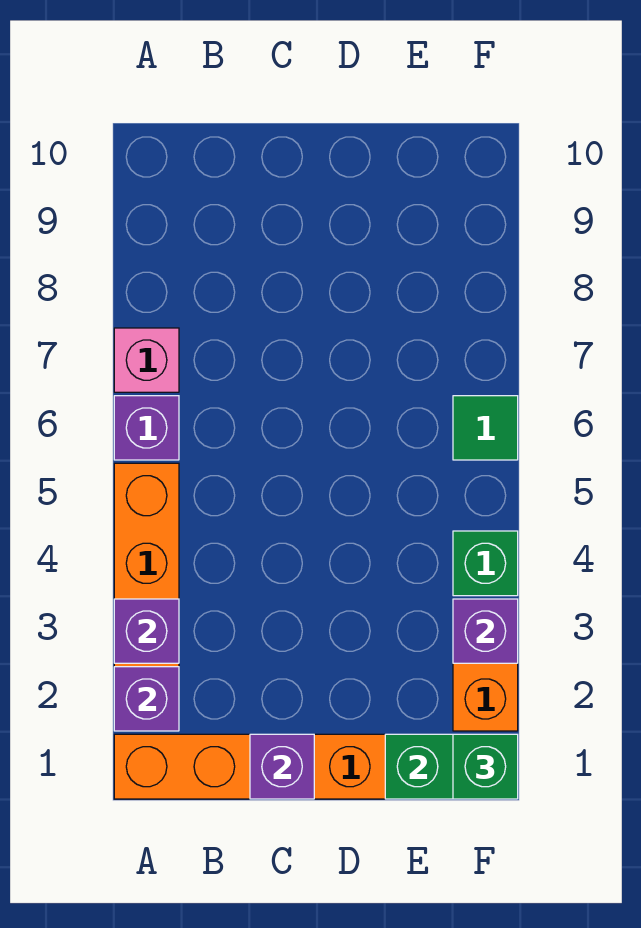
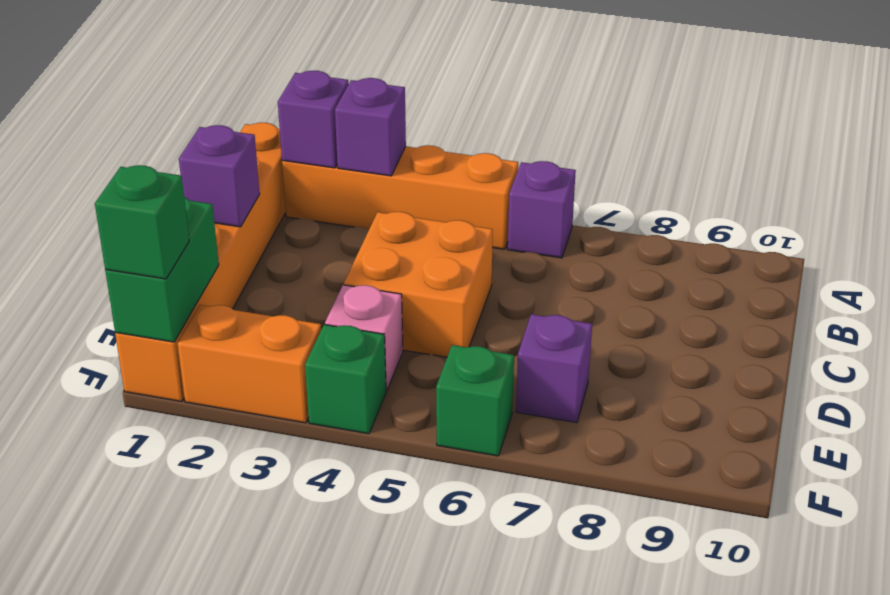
pink brick A7 level 1 -> pink brick E4 level 1
none -> orange brick C4:D5 level 1
purple brick F3 level 2 -> purple brick E7 level 1
green tile F6 level 1 -> green brick F6 level 1

